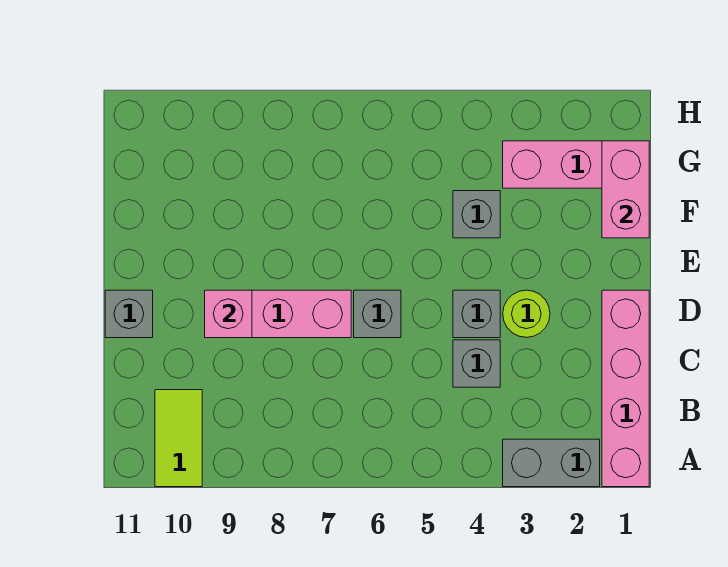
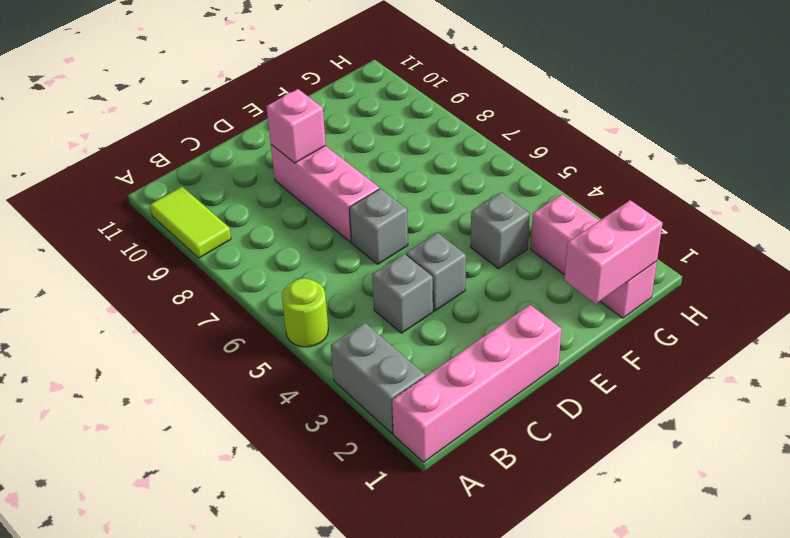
lime tile A10:B10 level 1 -> lime tile A9:A10 level 1
lime round brick D3 level 1 -> lime round brick A5 level 1
grey brick D11 level 1 -> none

